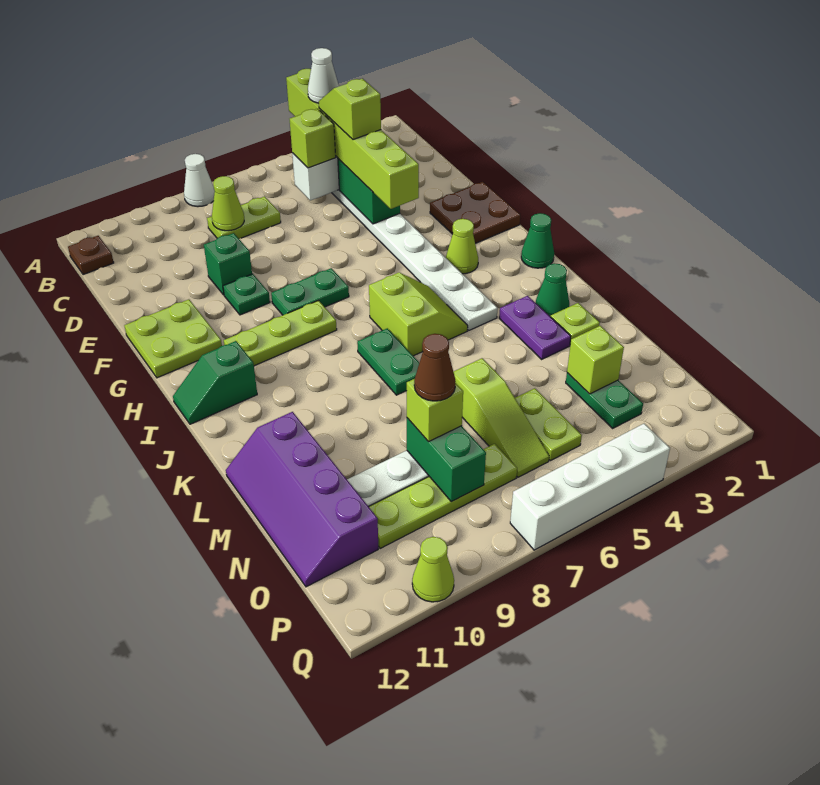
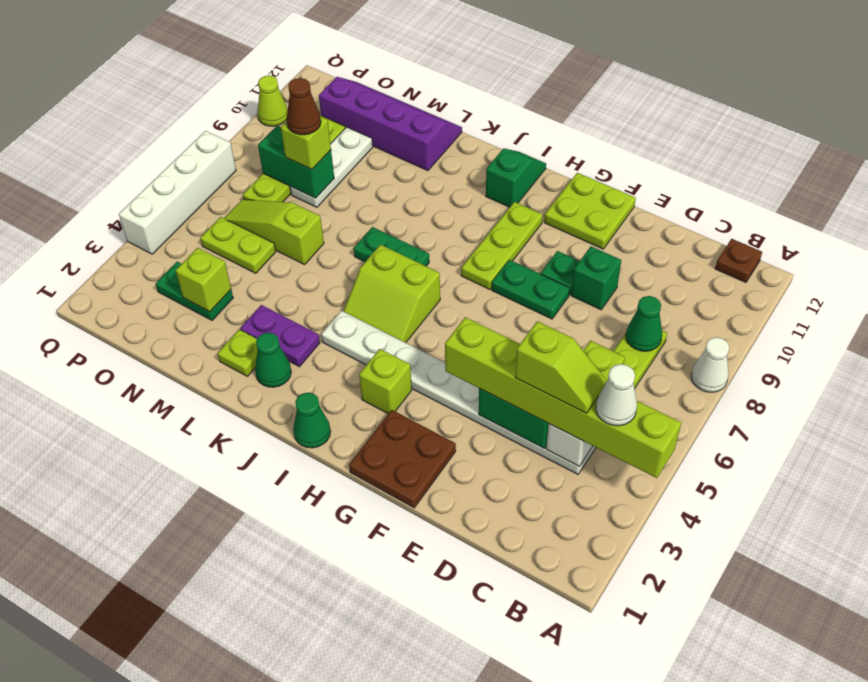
lime cone C8 level 2 -> green cone C8 level 2
green plate G7:G8 level 1 -> green plate F8:G8 level 1
lime cone H3 level 1 -> lime brick H3 level 1

